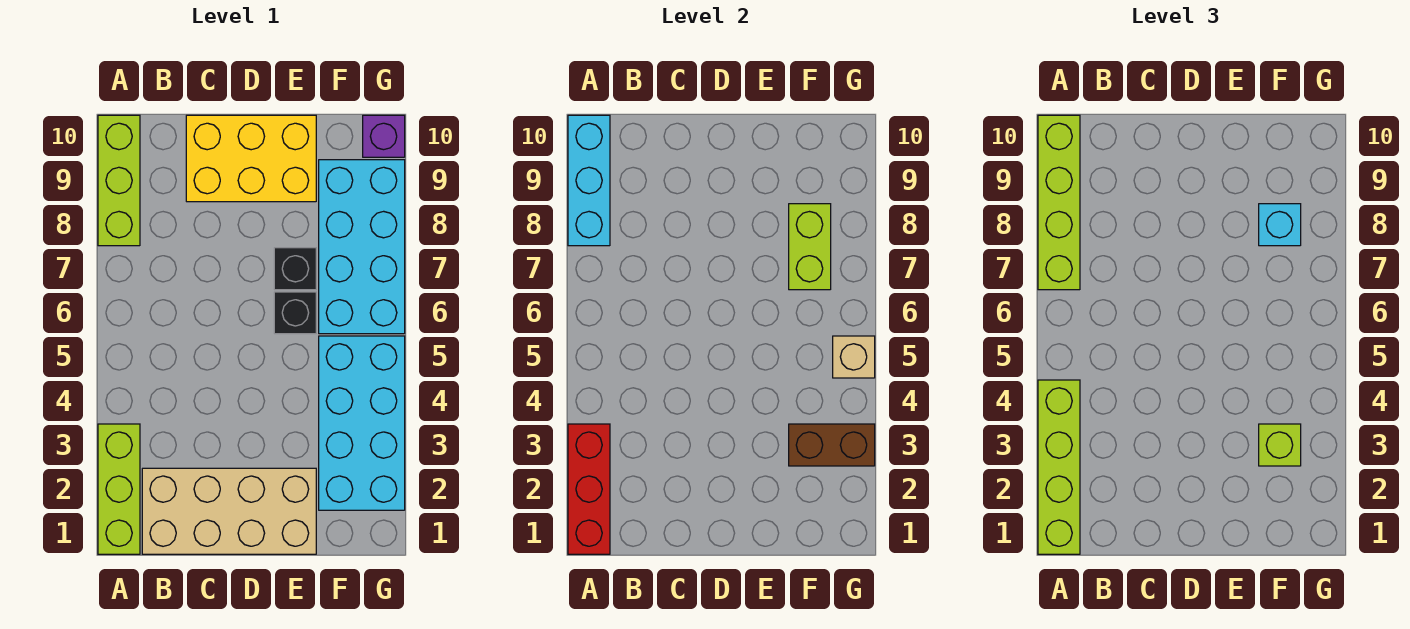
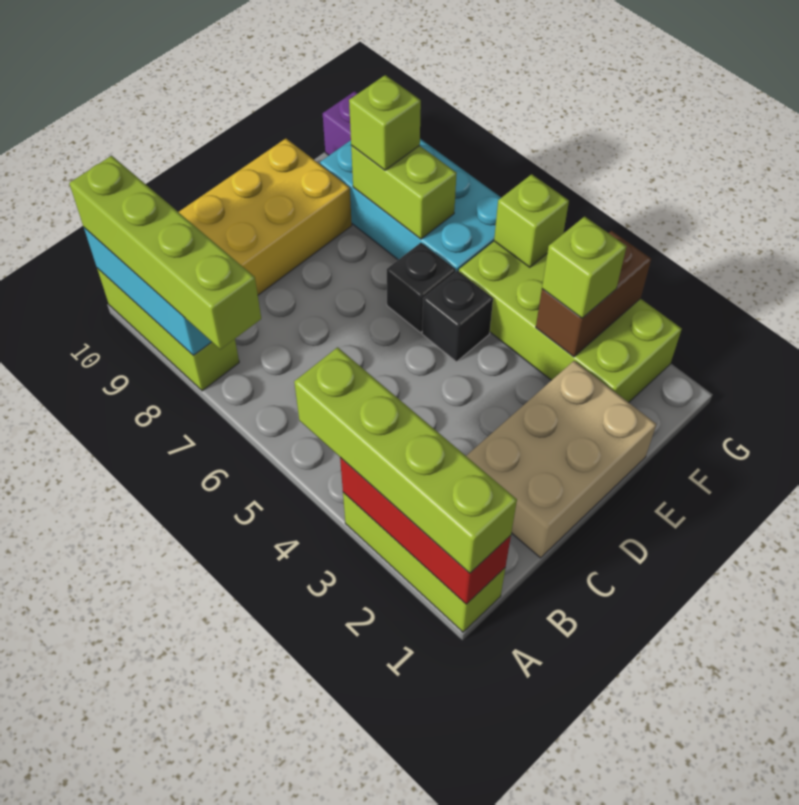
tan brick B1:E2 level 1 -> tan brick C1:E2 level 1
black brick E7 level 1 -> black brick E5 level 1
cyan brick F2:G5 level 1 -> lime brick F2:G5 level 1
cyan brick F8 level 3 -> lime brick F8 level 3
tan brick G5 level 2 -> lime brick G5 level 2

